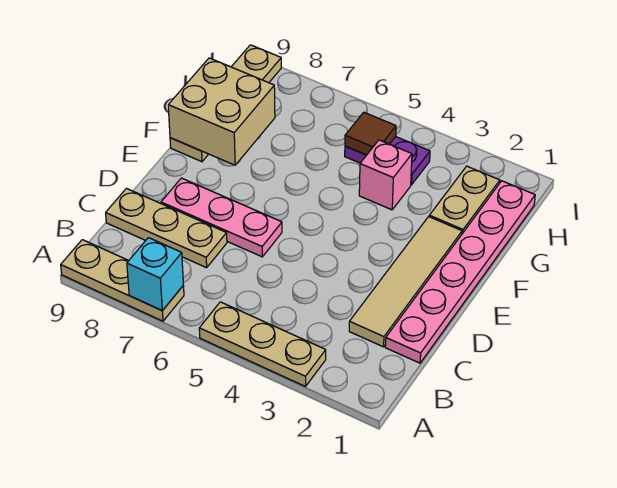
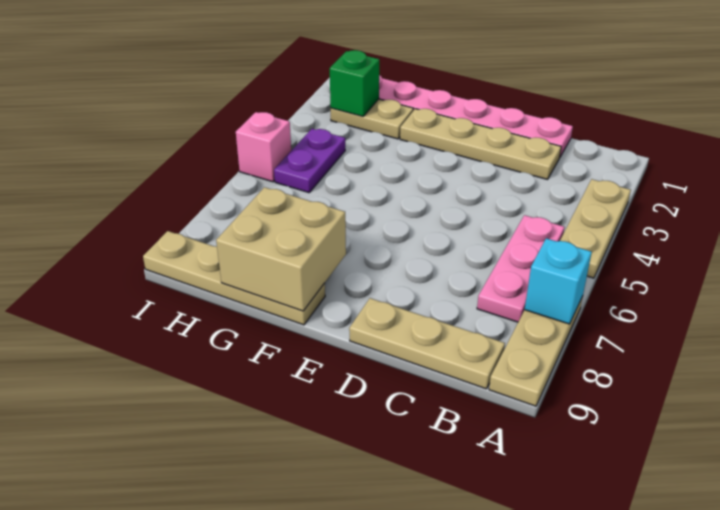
tan tile C2:F2 level 1 -> tan plate C2:F2 level 1
tan plate C7:C9 level 1 -> tan plate B9:D9 level 1
pink plate D6:D8 level 1 -> pink plate B5:B7 level 1
pink brick G4 level 1 -> pink brick I5 level 1
none -> green brick H2 level 2
brown tile H5 level 2 -> none

